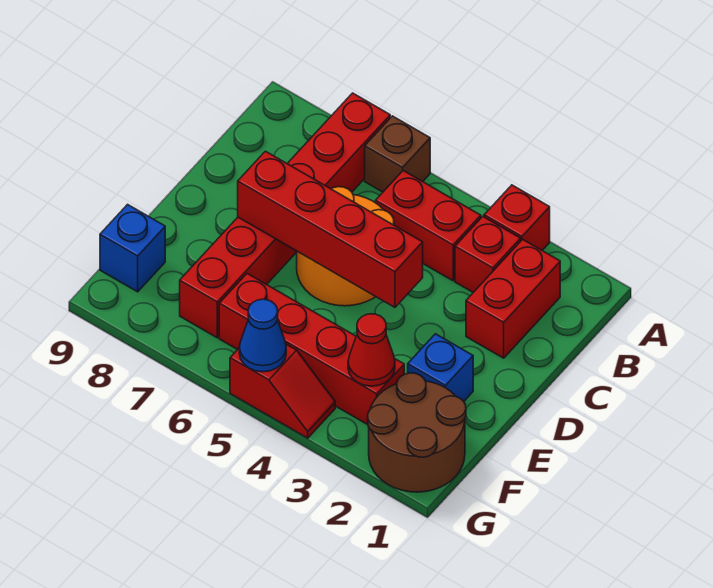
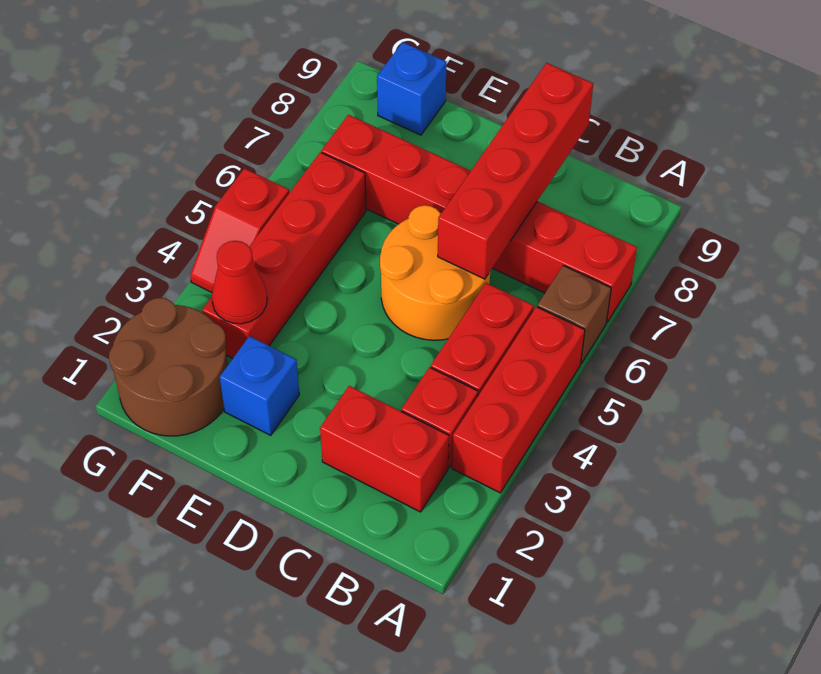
red brick A3 level 1 -> red brick A3:A5 level 1
red brick D4:D7 level 2 -> red brick C6:C9 level 2
blue cone G5 level 2 -> none

